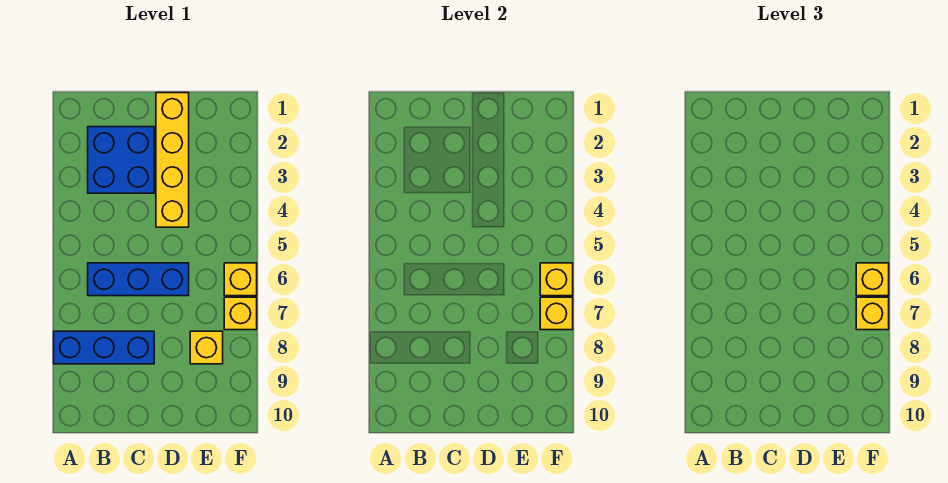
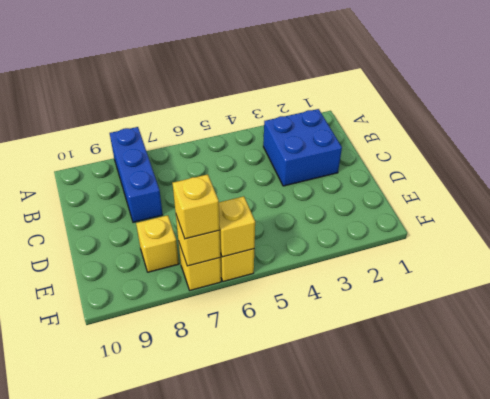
blue brick B6:D6 level 1 -> none
yellow brick D1:D4 level 1 -> none
yellow brick F6 level 3 -> none

